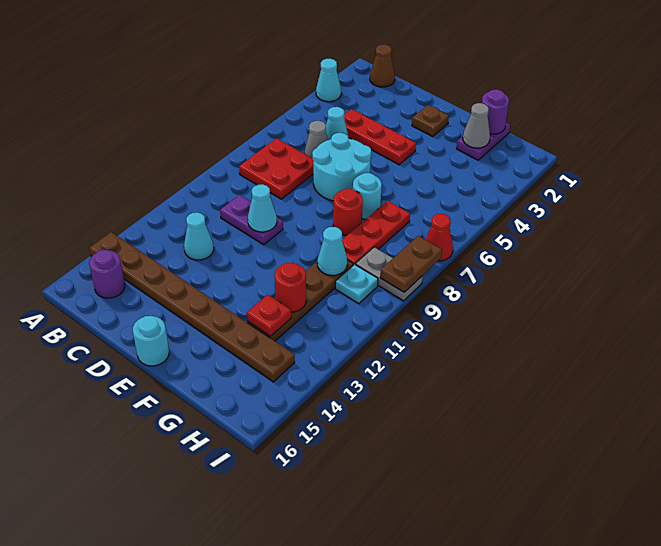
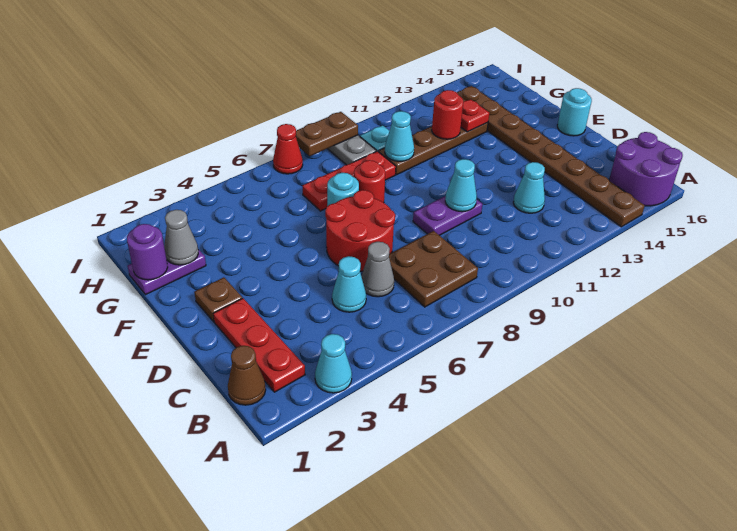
red plate B7:C8 level 1 -> brown plate B7:C8 level 1
purple round brick B15 level 1 -> purple round brick A15:B16 level 1
red plate C4:E4 level 1 -> red plate B2:D2 level 1
purple plate C10:D10 level 1 -> purple plate D9:D10 level 1
cyan round brick D6:E7 level 1 -> red round brick D6:E7 level 1

